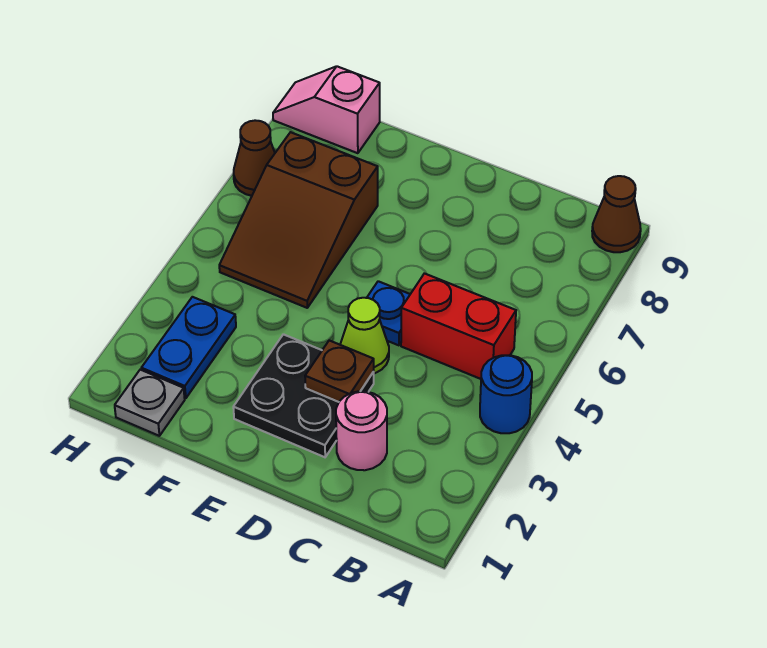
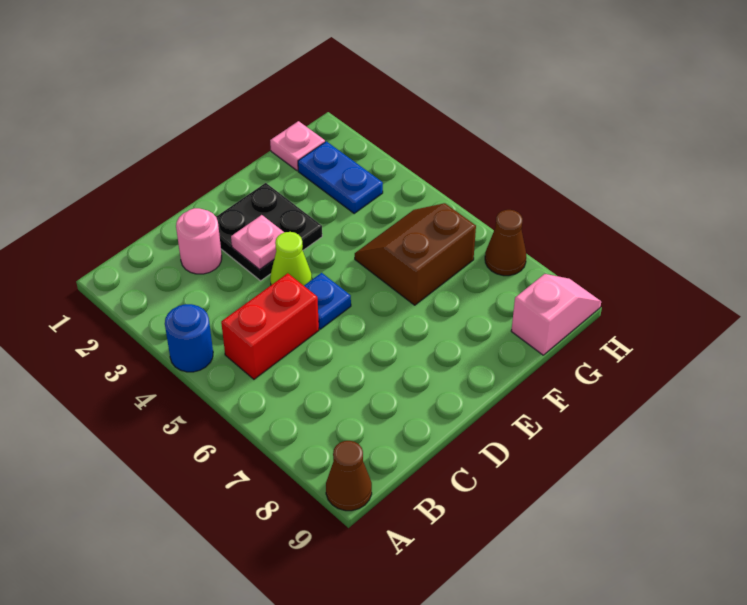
brown plate D3 level 2 -> pink plate D3 level 2
brown slope F5:G7 level 1 top 7 -> brown slope F5:G6 level 1 top 6
grey plate G1 level 1 -> pink plate G1 level 1

